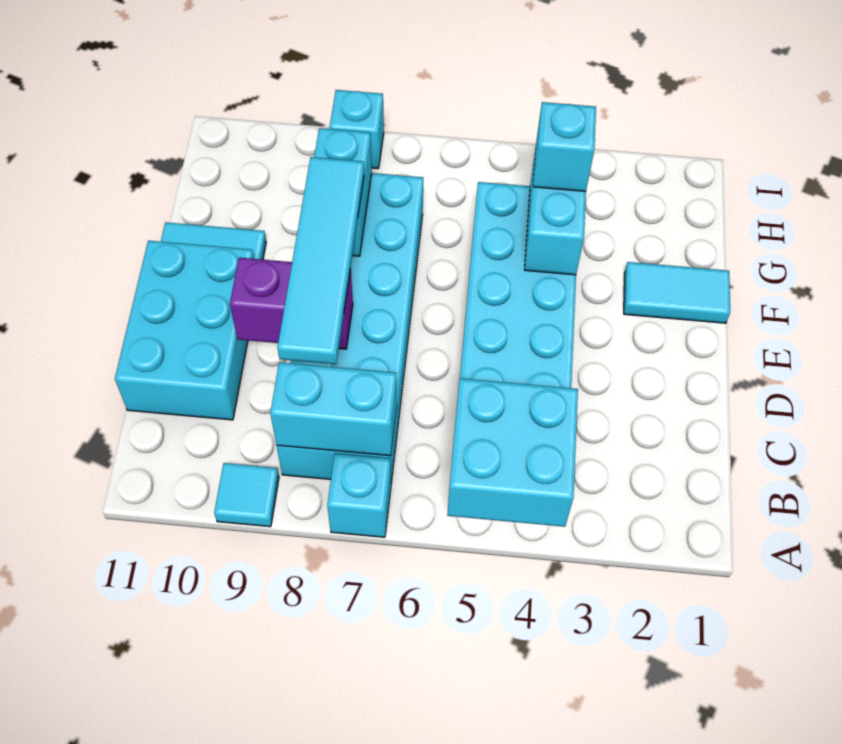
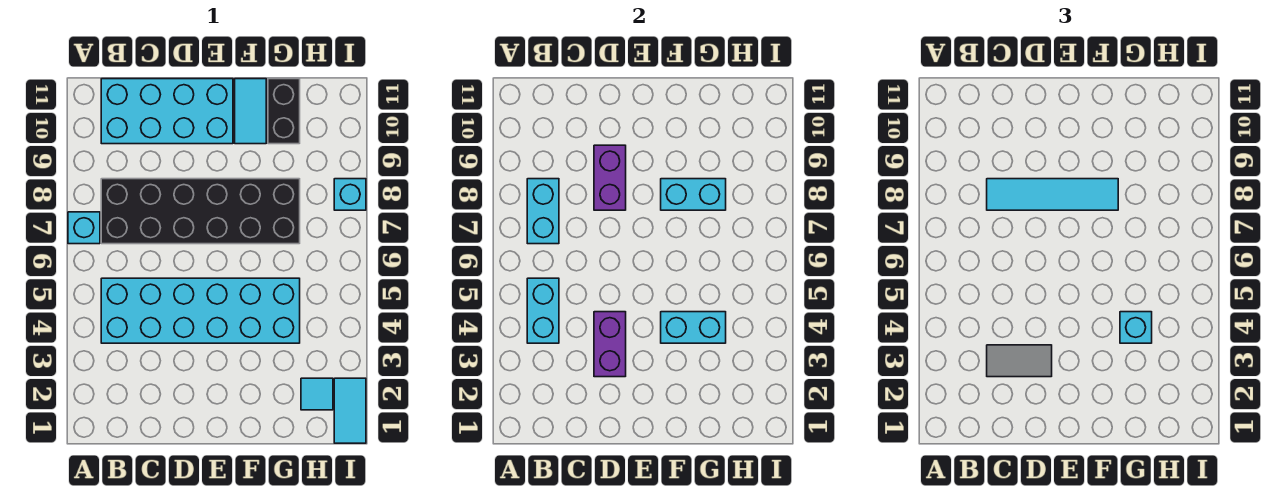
cyan brick A4:B5 level 2 -> cyan brick B4:B5 level 2
cyan tile A9 level 1 -> cyan tile H2 level 1
cyan brick B7:G8 level 1 -> black brick B7:G8 level 1
none -> grey tile C3:D3 level 3
cyan brick C10:E11 level 1 -> cyan brick B10:E11 level 1
none -> purple brick D3:D4 level 2
cyan tile F1:F2 level 1 -> cyan tile I1:I2 level 1
none -> black brick G10:G11 level 1

